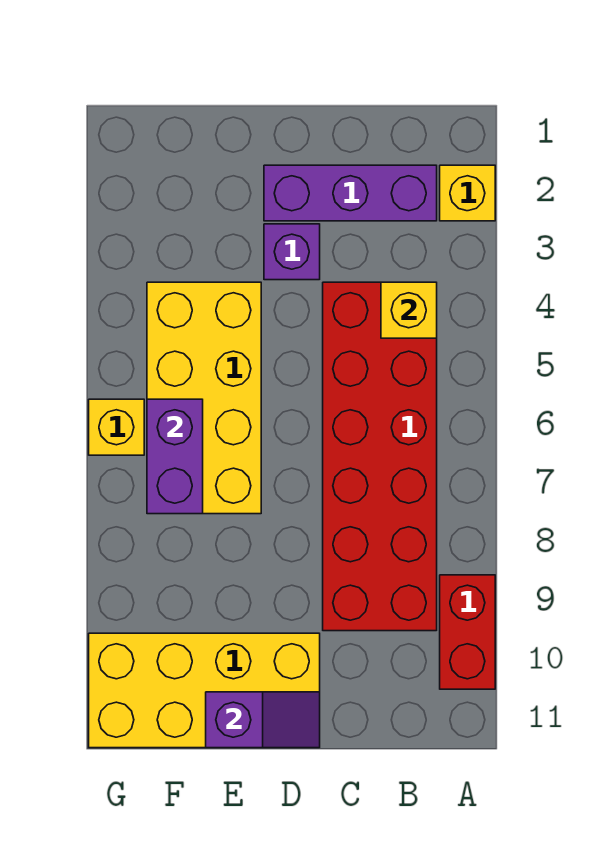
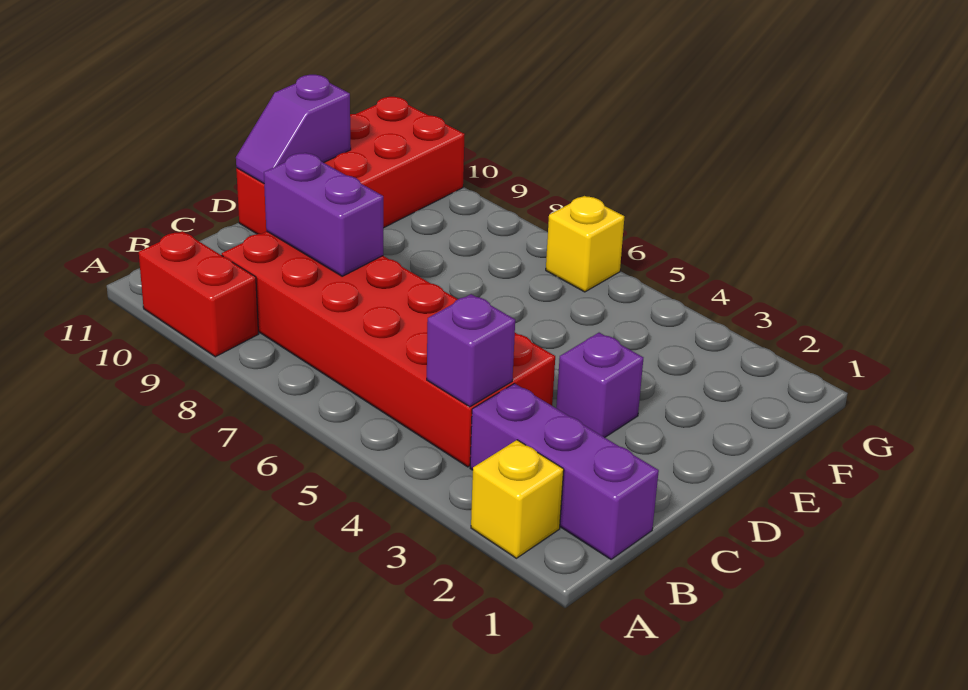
purple brick B2:D2 level 1 -> purple brick B1:B3 level 1
yellow brick B4 level 2 -> purple brick B4 level 2
yellow brick D10:G11 level 1 -> red brick D10:G11 level 1
yellow brick E4:F7 level 1 -> none
purple brick F6:F7 level 2 -> purple brick C8:C9 level 2

